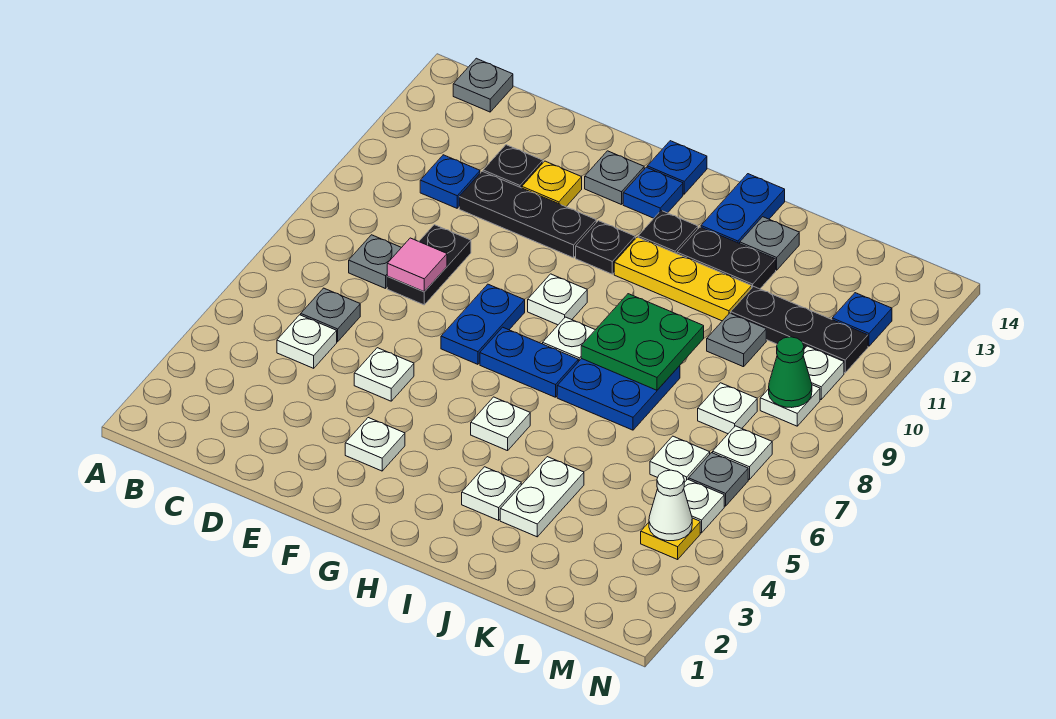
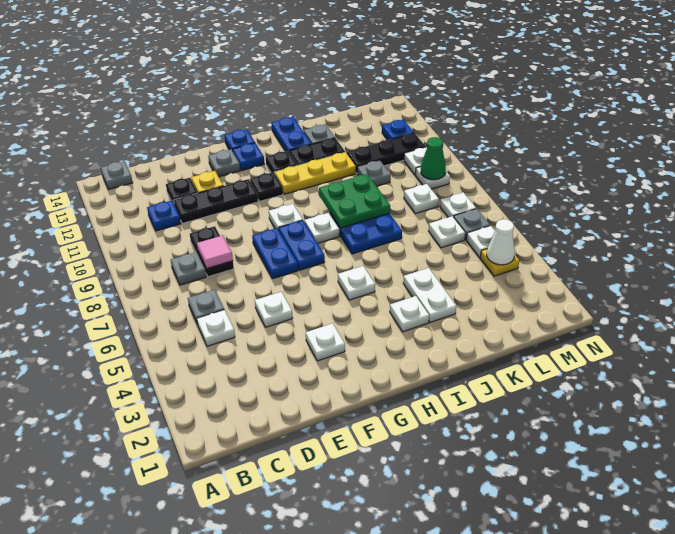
blue plate G7:H7 level 1 -> blue plate G7:G8 level 1

